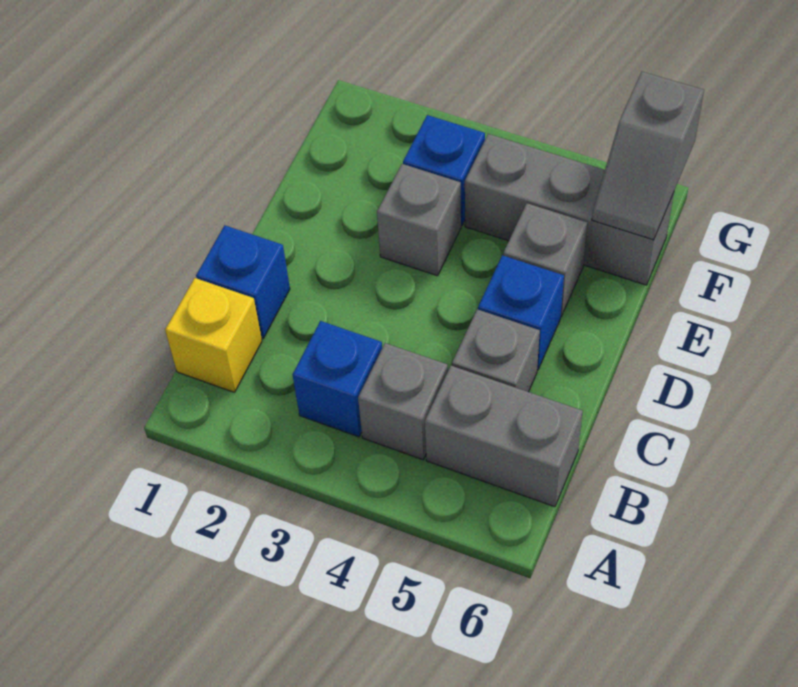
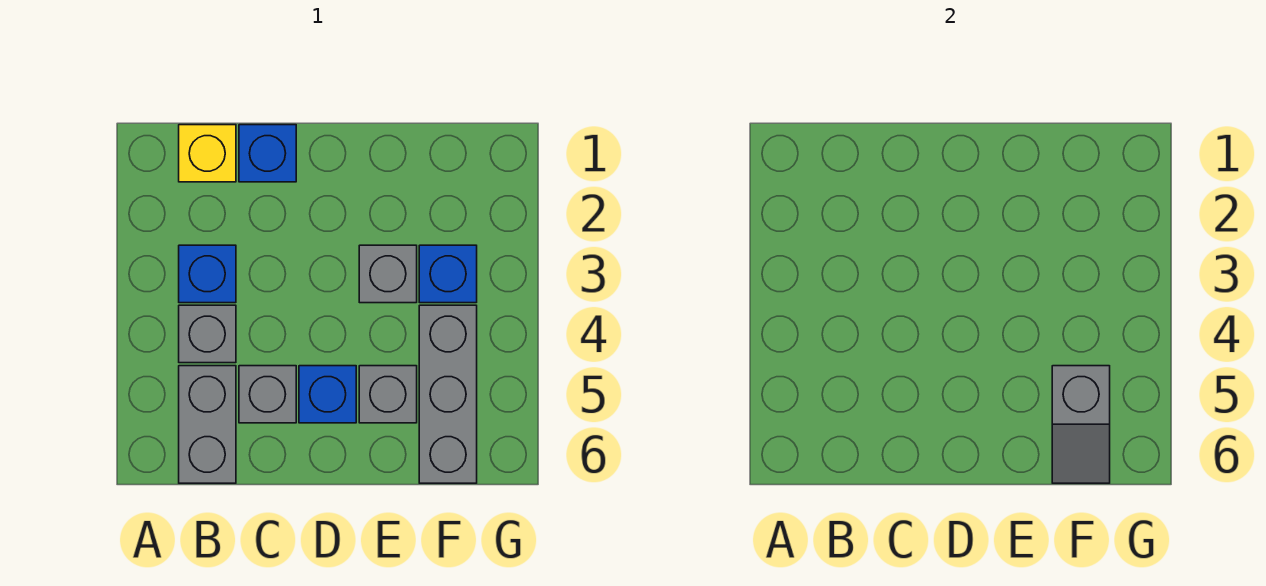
grey slope F6:G6 level 2 top G -> grey slope F5:F6 level 2 top 5

